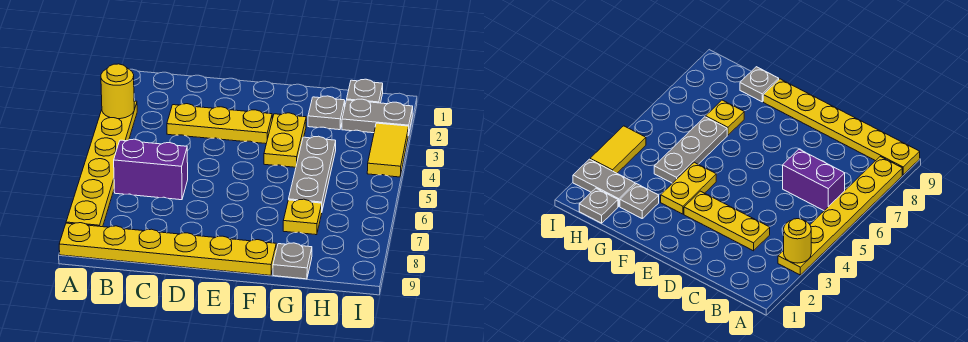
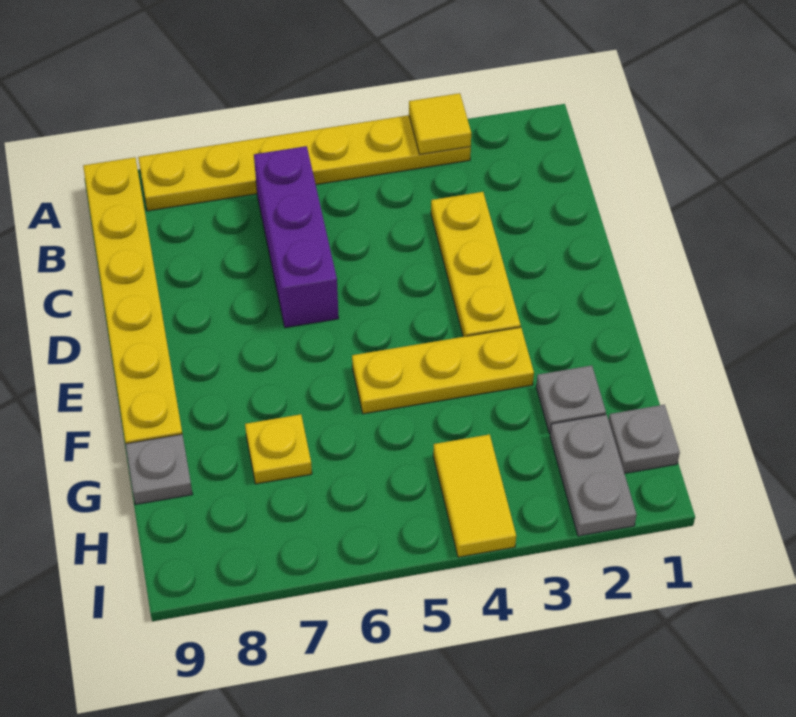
yellow round brick A3 level 2 -> yellow tile A3 level 2
purple brick B6:C6 level 1 -> purple brick B6:D6 level 1
yellow plate F3:F4 level 1 -> yellow plate F3:F5 level 1
grey plate G4:G6 level 1 -> none
yellow tile I3:I4 level 1 -> yellow tile H4:I4 level 1

